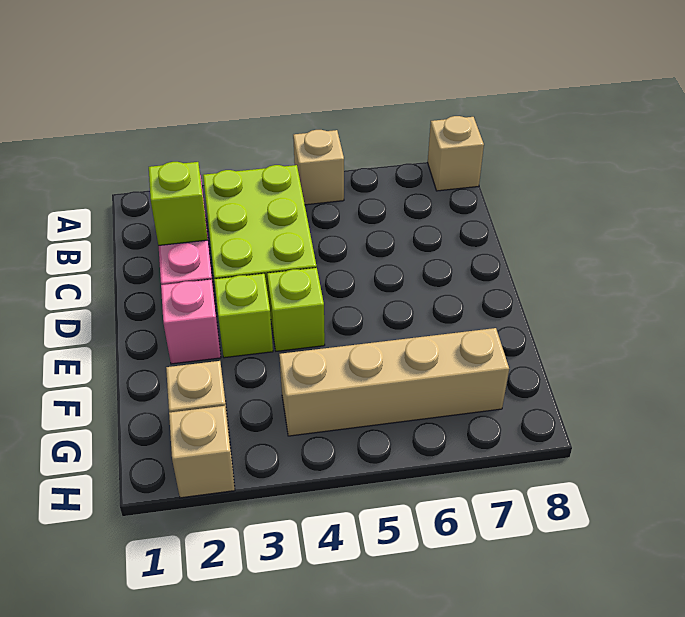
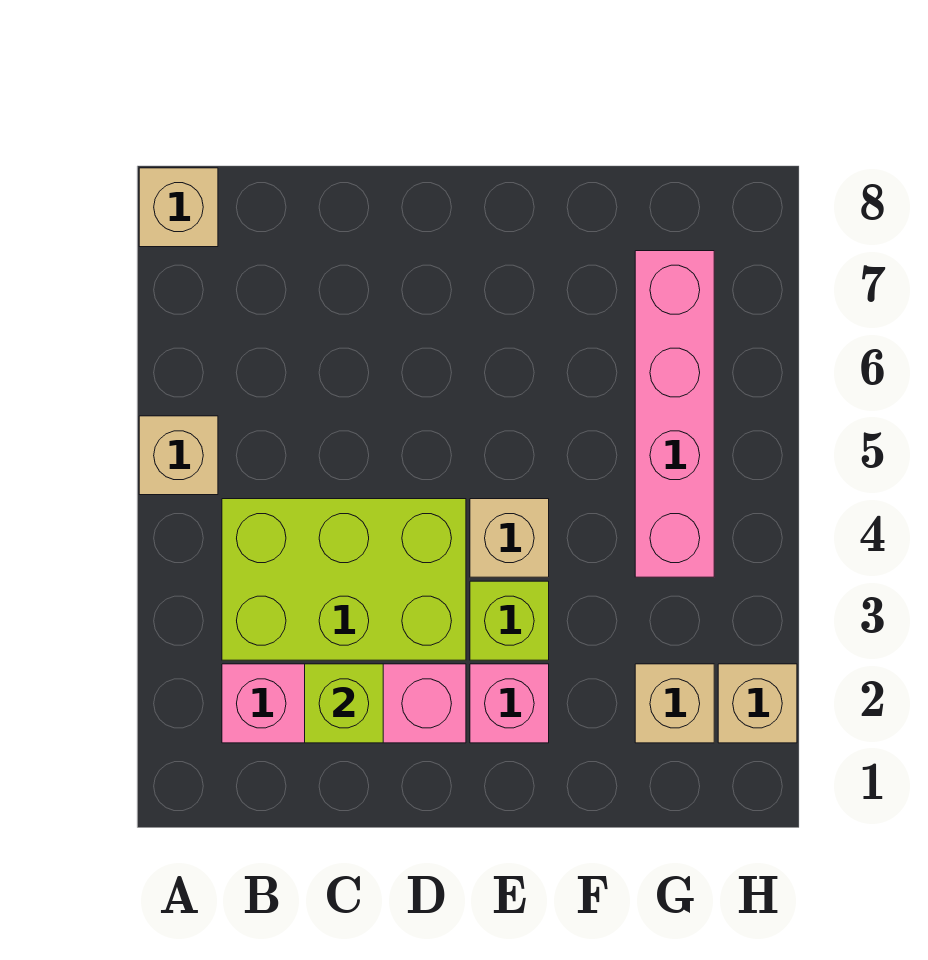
lime brick E4 level 1 -> tan brick E4 level 1
tan brick G4:G7 level 1 -> pink brick G4:G7 level 1

